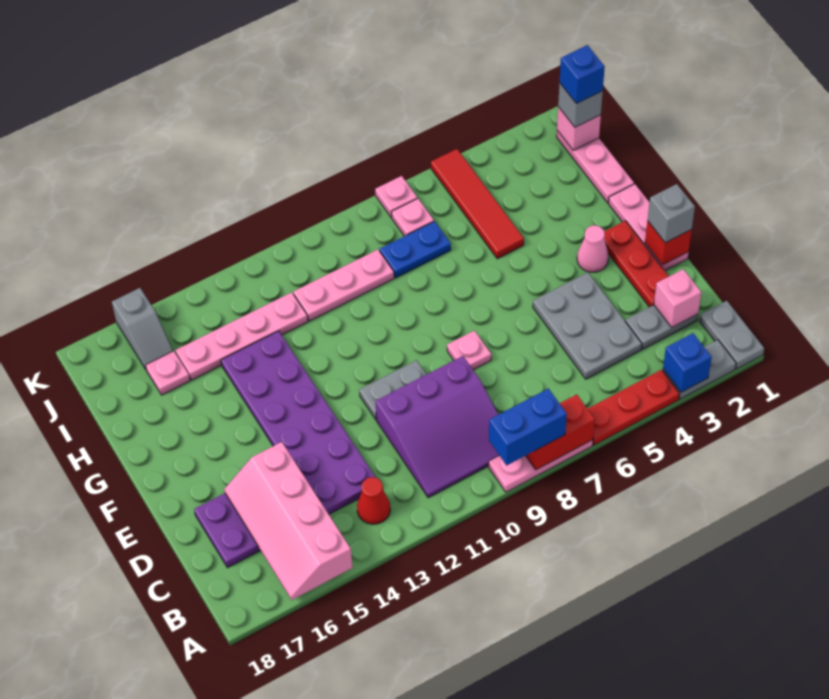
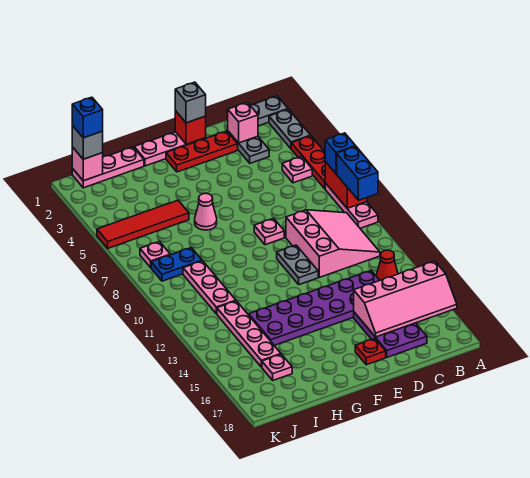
blue brick A3 level 2 -> blue brick A7 level 3
purple slope B9:D11 level 1 top D -> pink slope B9:D11 level 1 top D
grey plate C4:E5 level 1 -> none
none -> red plate E17 level 1
pink cone F3 level 1 -> pink cone G6 level 1
blue plate I7:I8 level 1 -> blue plate I8:J8 level 1
grey slope J16:K16 level 1 top K -> none
pink plate K7 level 1 -> pink plate B5 level 1

